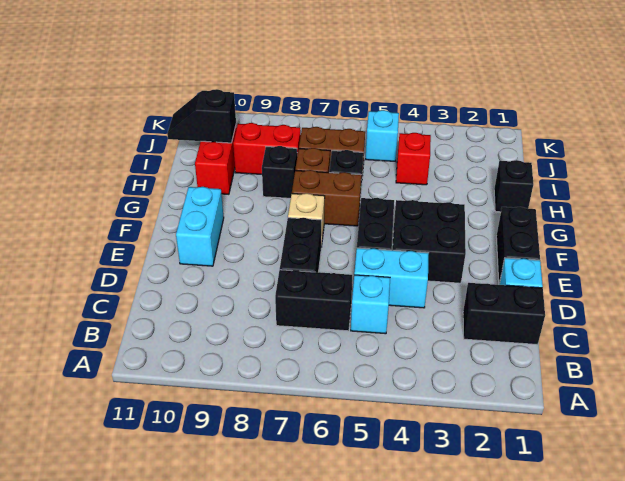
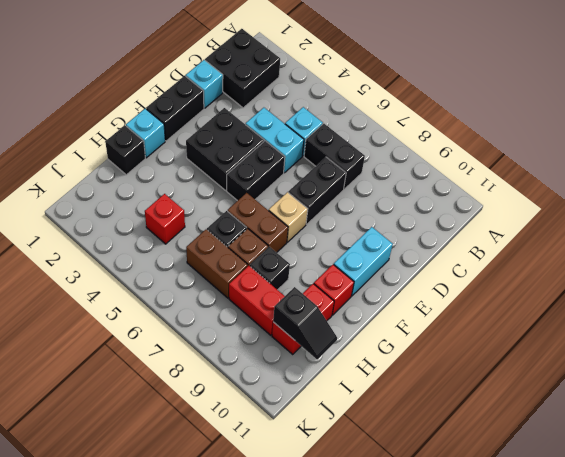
black brick C1:C2 level 1 -> black brick B1:C2 level 1
none -> red brick G10 level 1
cyan brick J5 level 1 -> cyan brick G1 level 1

